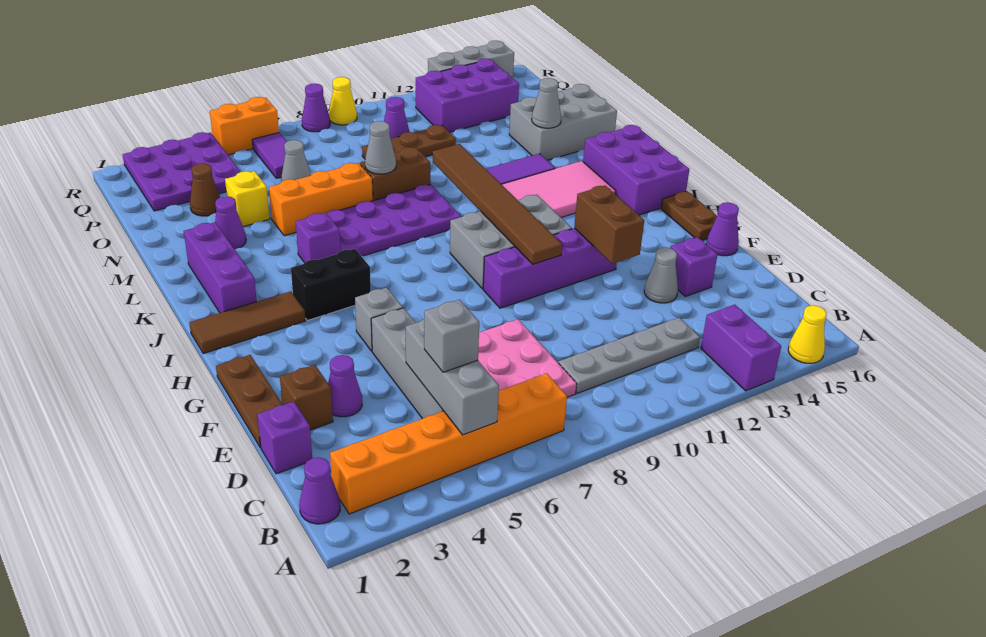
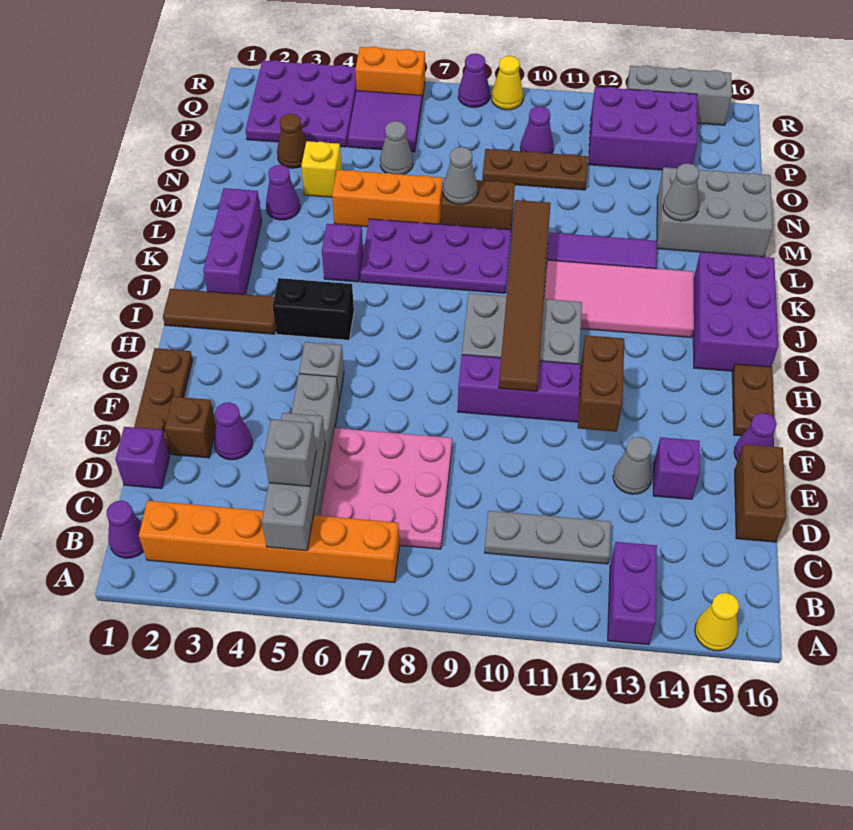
grey plate C9:C12 level 1 -> grey plate C10:C12 level 1
none -> brown brick D16:E16 level 1
purple tile P6:Q6 level 1 -> purple tile P5:Q6 level 1

